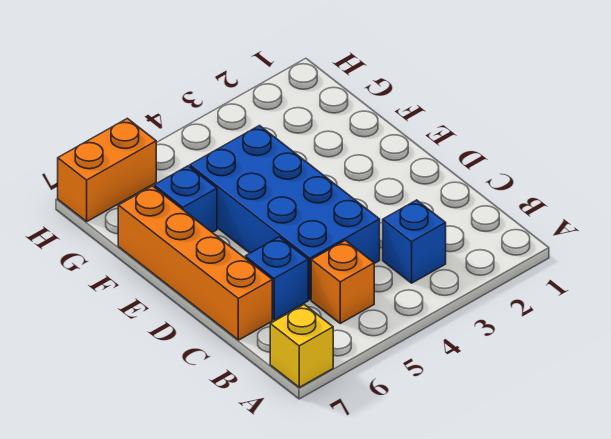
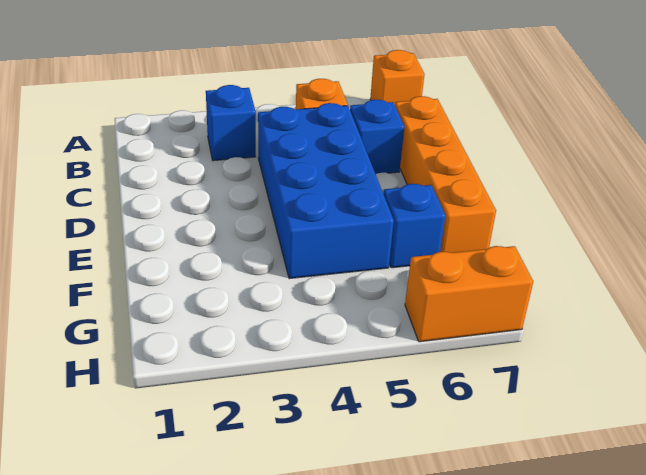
yellow brick A7 level 1 -> orange brick A7 level 1

